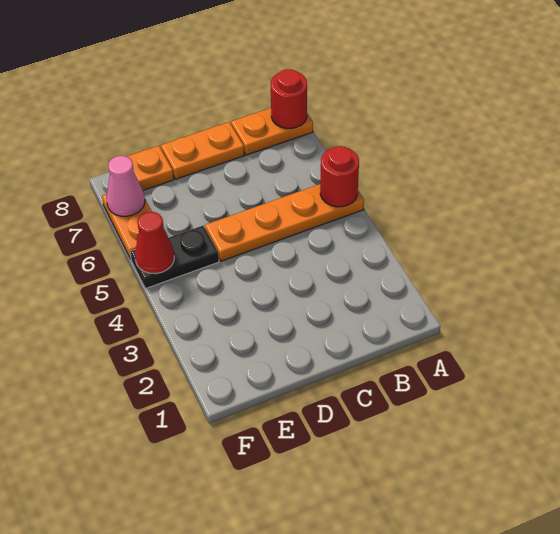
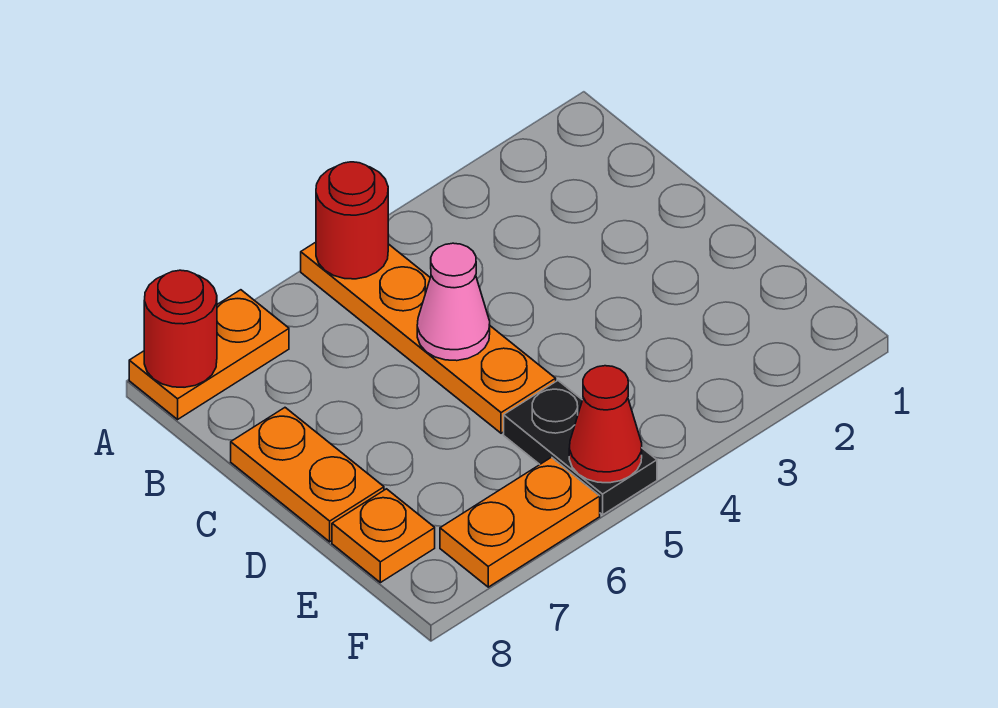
orange plate A8:B8 level 1 -> orange plate A7:A8 level 1
pink cone F7 level 2 -> pink cone C5 level 2

